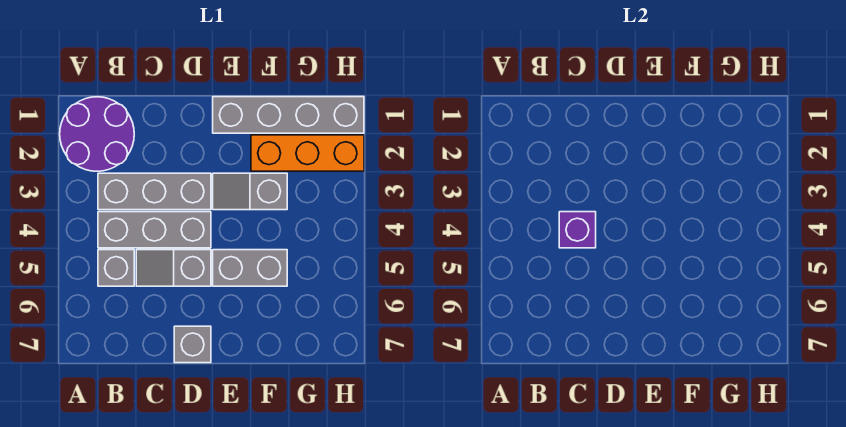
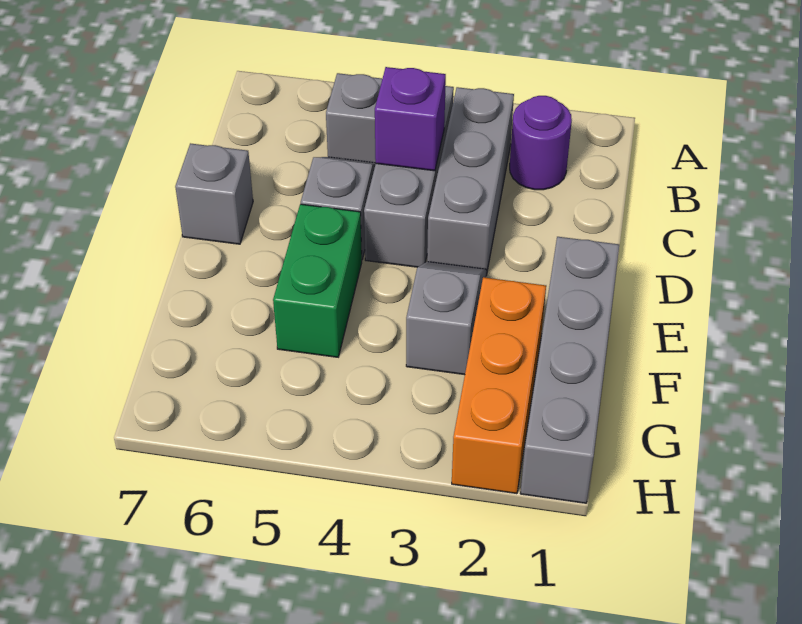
purple round brick A1:B2 level 1 -> purple round brick B2 level 1
grey brick E5:F5 level 1 -> green brick E5:F5 level 1

